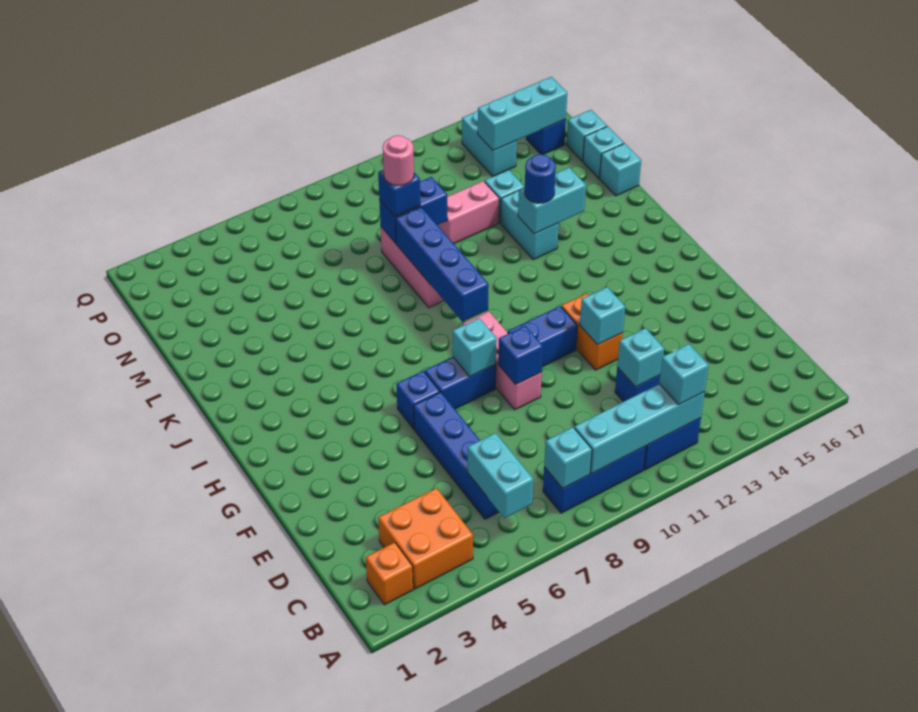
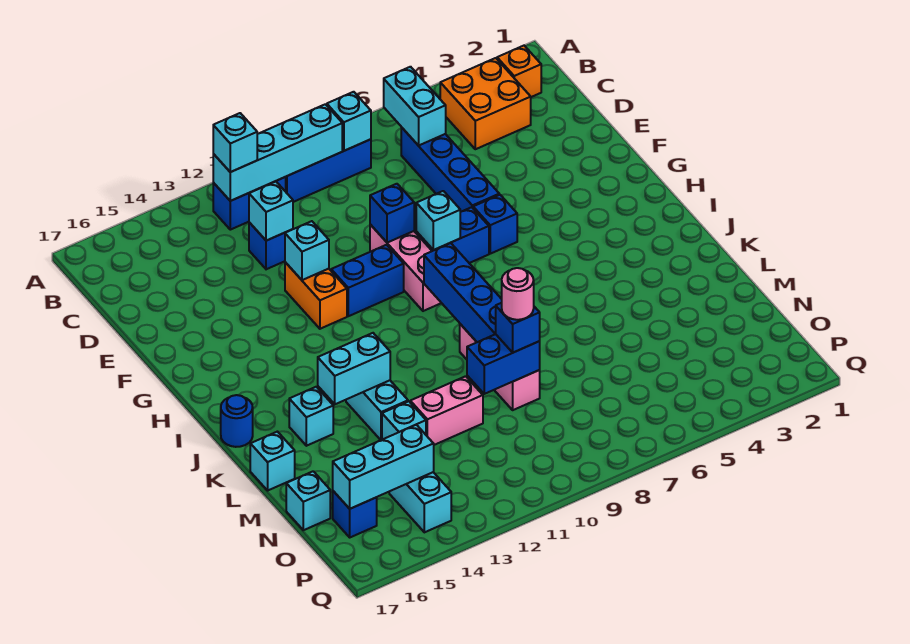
blue round brick K13 level 3 -> blue round brick J17 level 1
cyan brick M17 level 1 -> cyan brick K15 level 1

